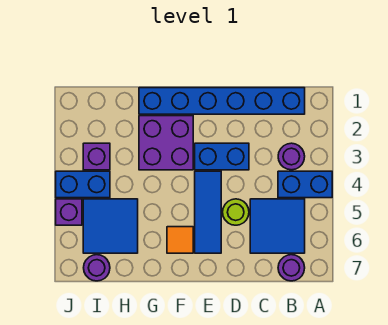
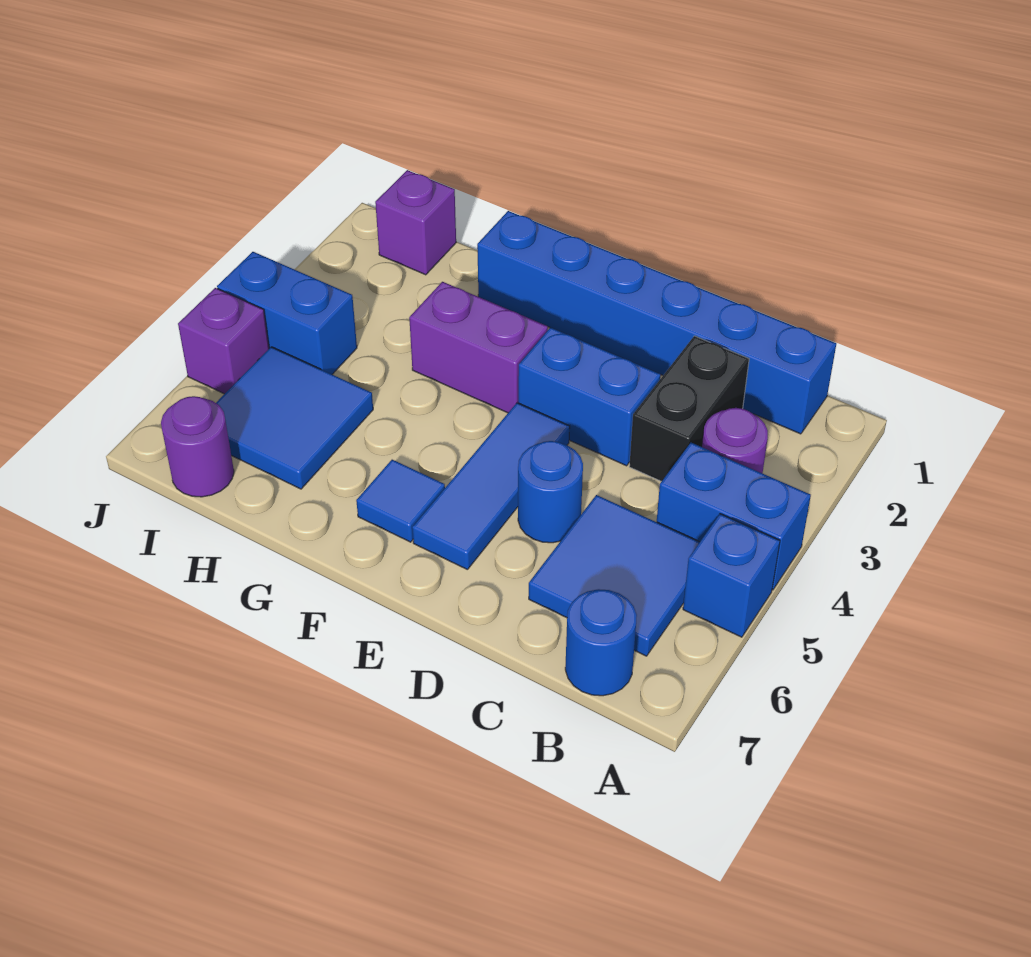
none -> blue brick A5 level 1
purple round brick B7 level 1 -> blue round brick B7 level 1
none -> black brick C2:C3 level 1
lime round brick D5 level 1 -> blue round brick D5 level 1
purple brick F2:G3 level 1 -> purple brick F3:G3 level 1
orange tile F6 level 1 -> blue tile F6 level 1
purple brick I3 level 1 -> purple brick I1 level 1

